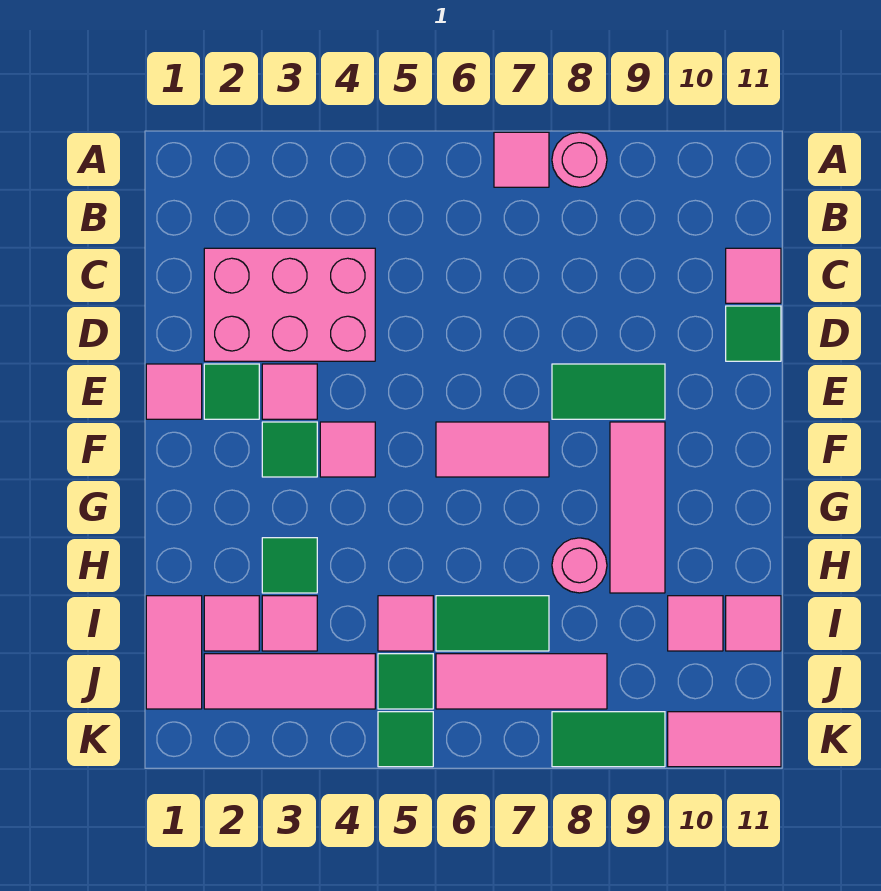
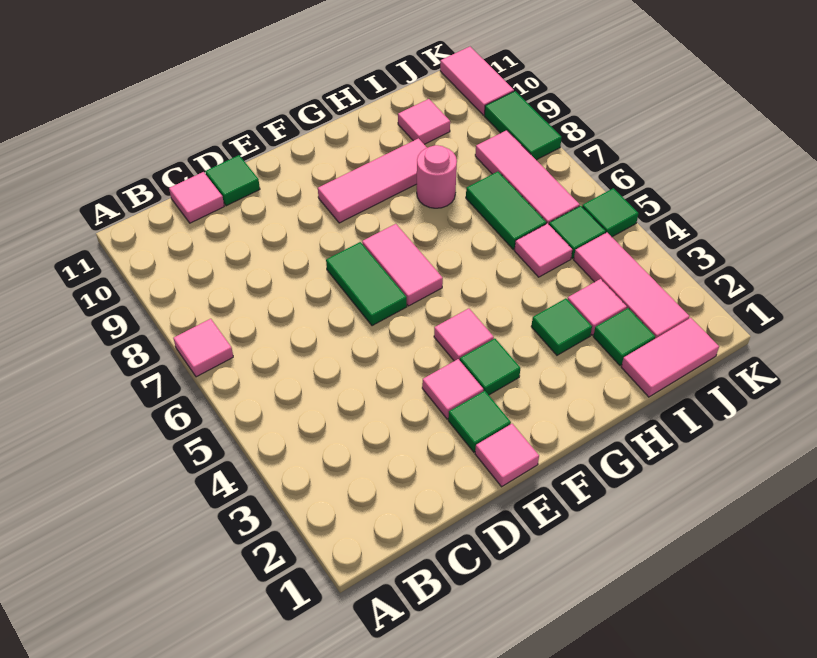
pink round brick A8 level 1 -> none
pink brick C2:D4 level 1 -> none
green tile E8:E9 level 1 -> green tile E6:E7 level 1
pink tile I2 level 1 -> green tile I2 level 1
pink tile I11 level 1 -> none

